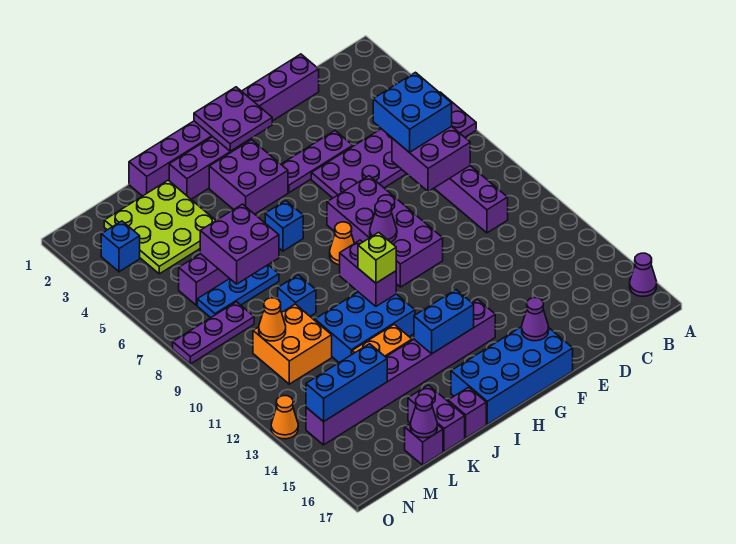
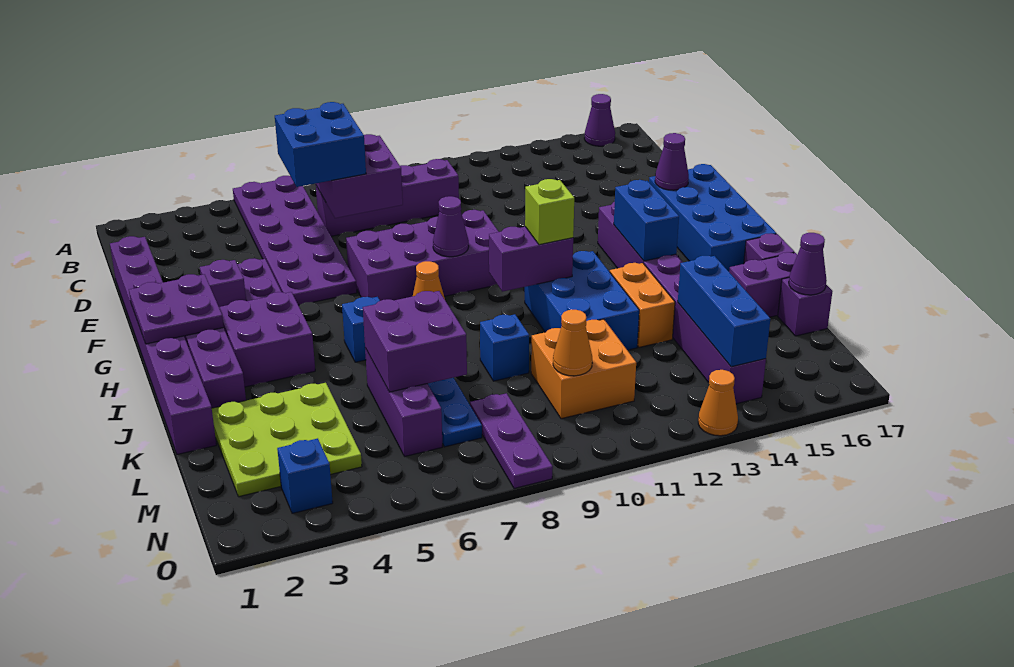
none -> purple brick F3 level 1

